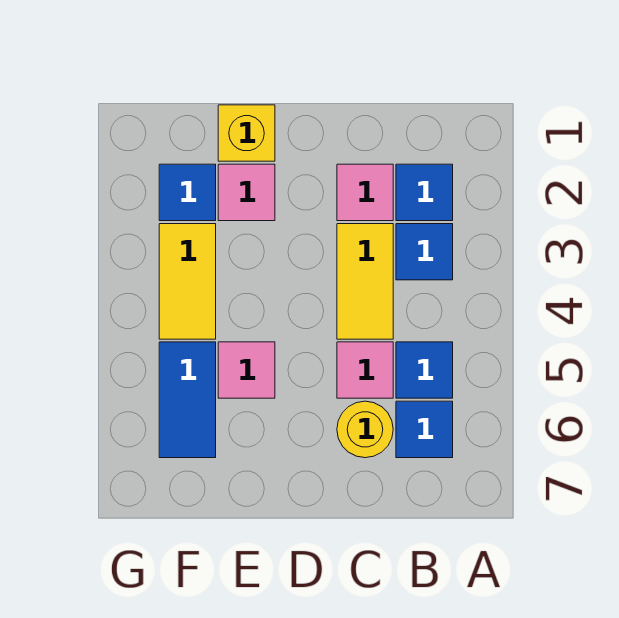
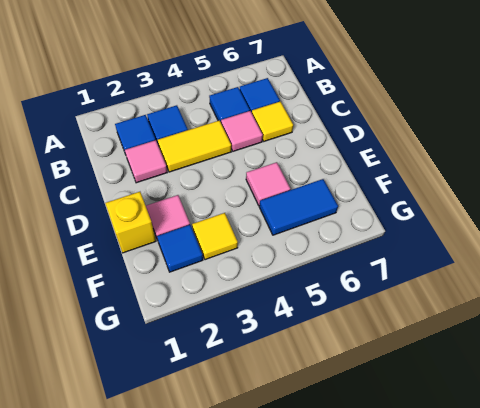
yellow round brick C6 level 1 -> yellow tile C6 level 1
yellow tile F3:F4 level 1 -> yellow tile F3 level 1

